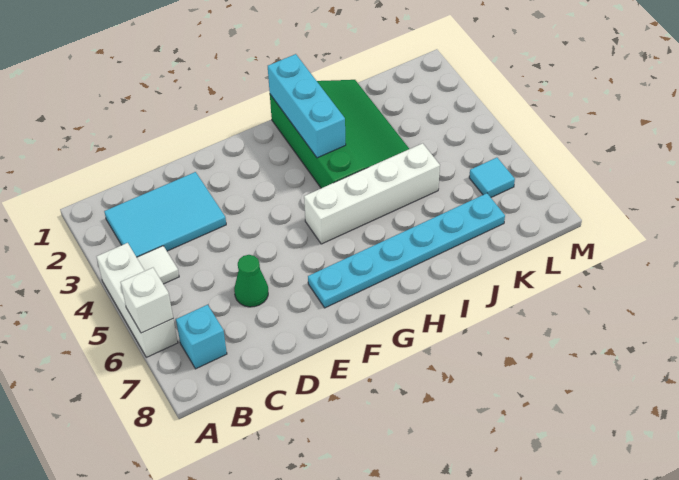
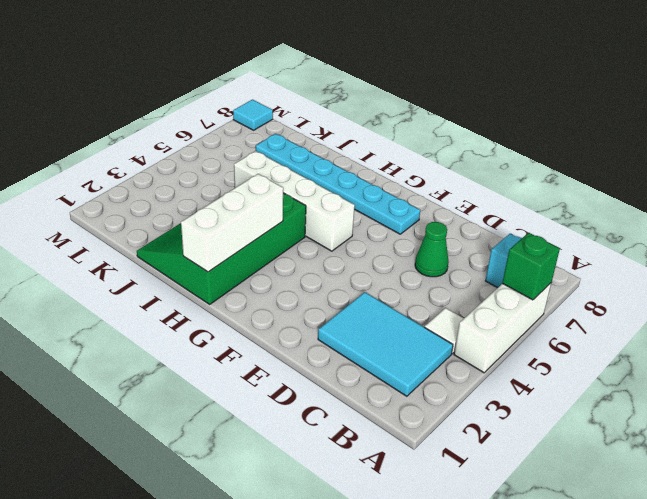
white brick A6 level 2 -> green brick A6 level 2
cyan brick H1:H3 level 2 -> white brick H1:H3 level 2
cyan tile L6 level 1 -> cyan tile M8 level 1

